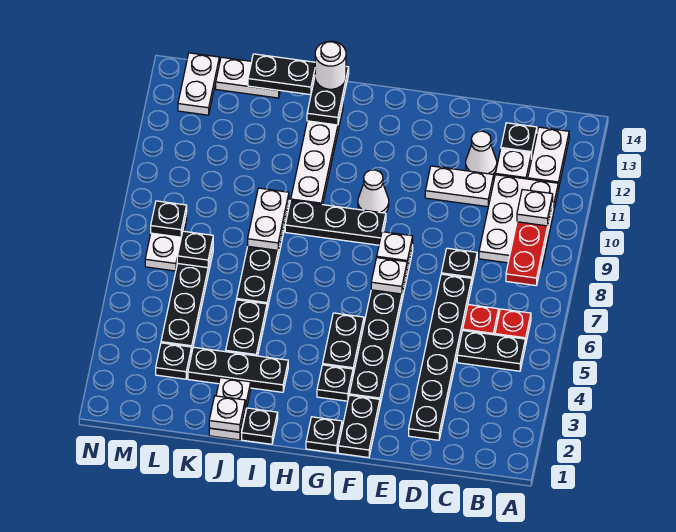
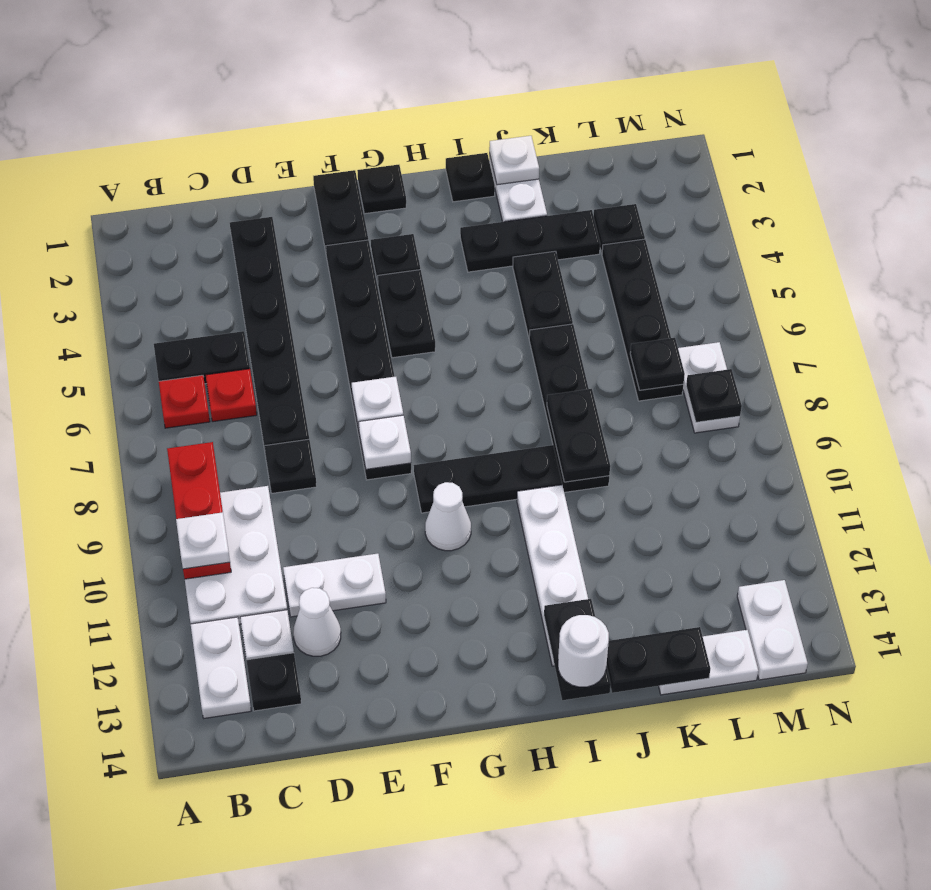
white plate J8:J9 level 2 -> black plate J8:J9 level 2

